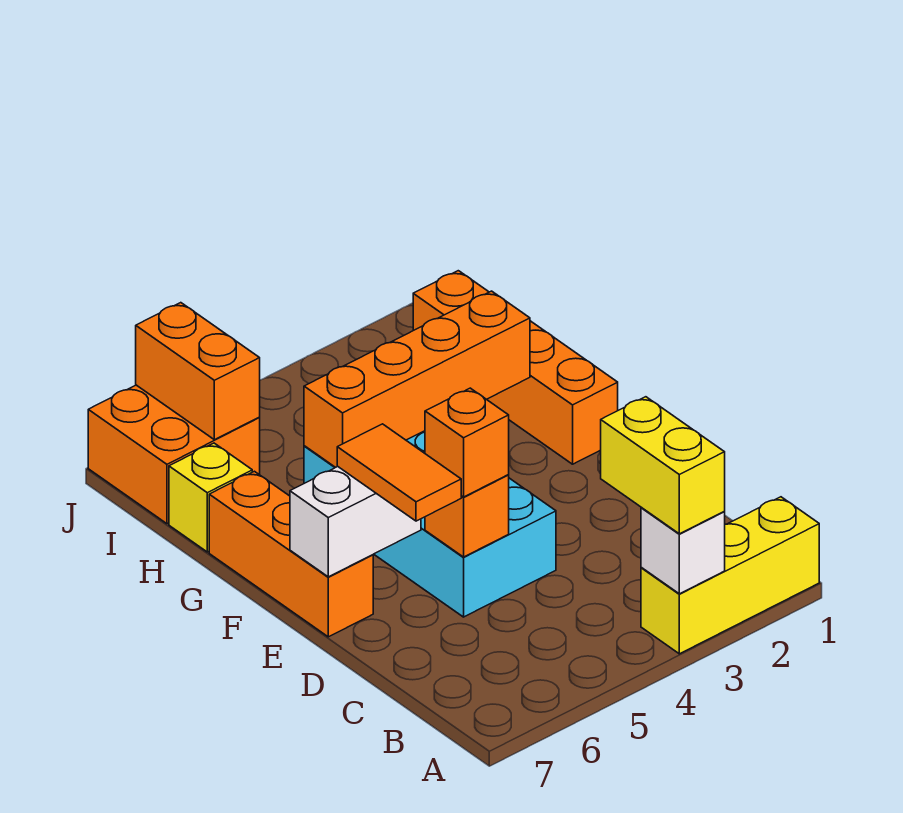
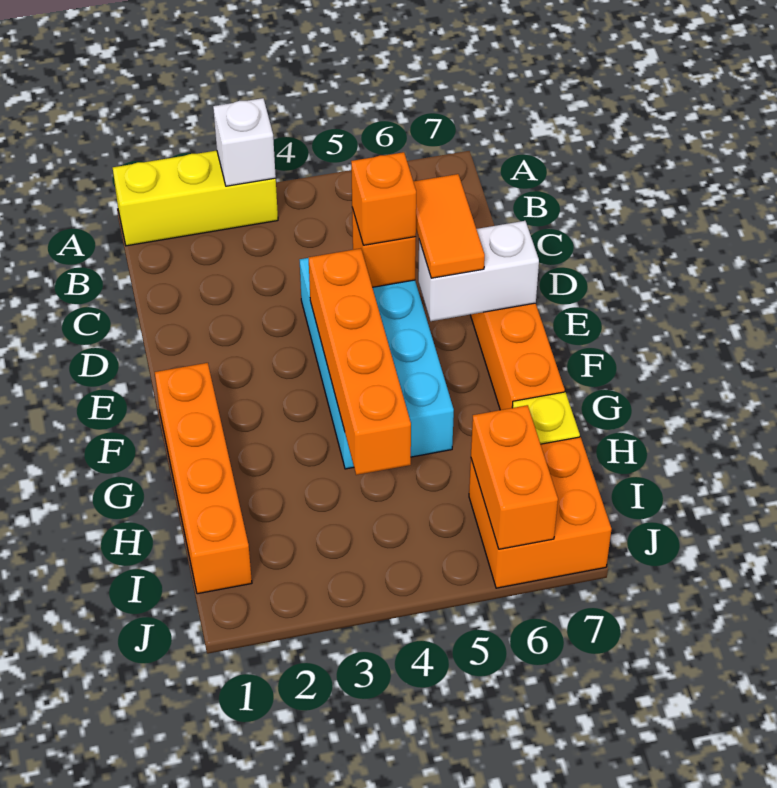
yellow brick A3:B3 level 3 -> none
orange brick G2:G5 level 2 -> orange brick E4:H4 level 2

